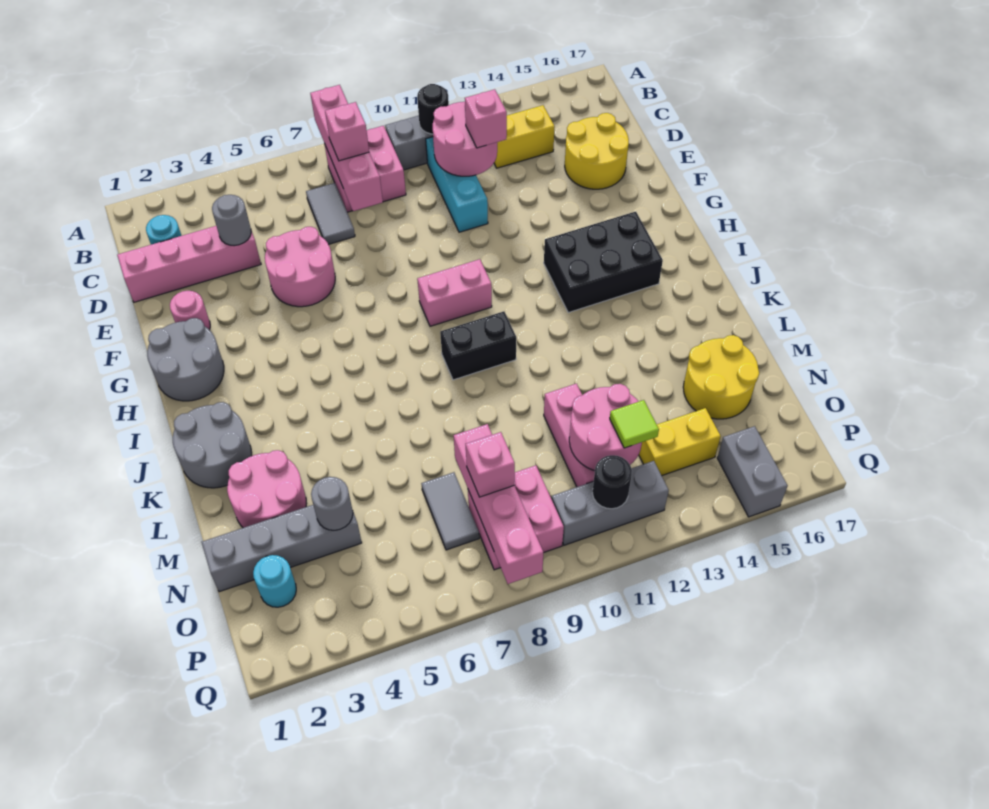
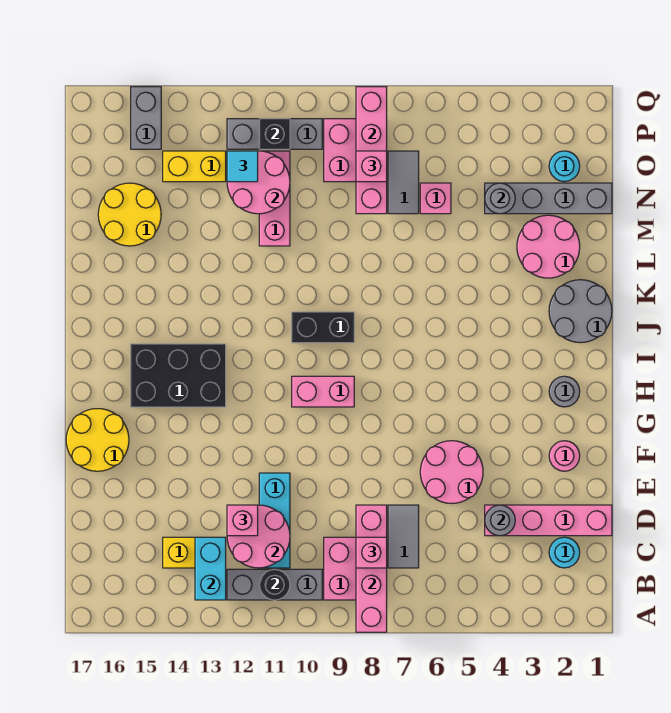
none -> cyan brick B13:C13 level 2
yellow round brick D15:E16 level 1 -> yellow round brick F16:G17 level 1
grey round brick G1:H2 level 1 -> grey round brick H2 level 1
none -> pink brick N6 level 1
lime tile O12 level 3 -> cyan tile O12 level 3
black round brick P11 level 2 -> black brick P11 level 2

